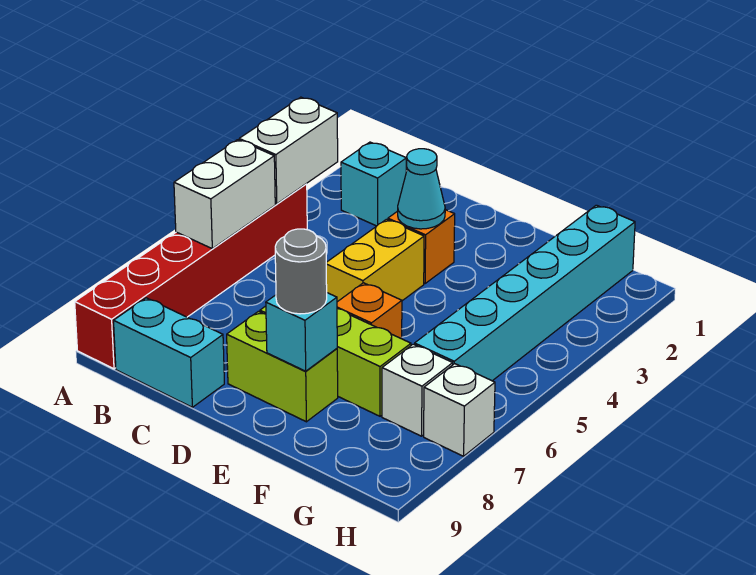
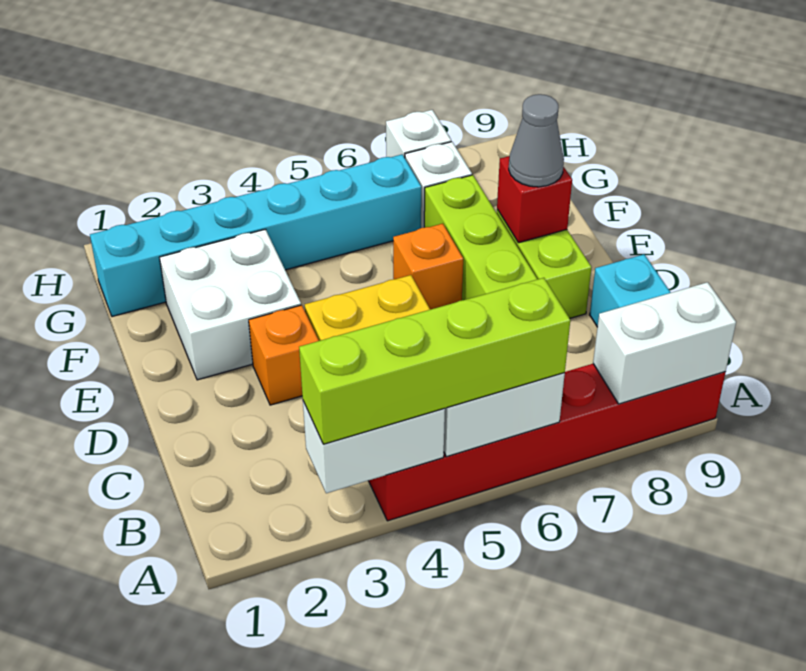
none -> lime brick A3:A6 level 3
none -> white brick A8:A9 level 2
cyan brick B2 level 1 -> none
cyan cone D3 level 2 -> none
none -> white brick E2:F3 level 1
cyan brick E8 level 2 -> red brick E8 level 2
grey round brick E8 level 3 -> grey cone E8 level 3

